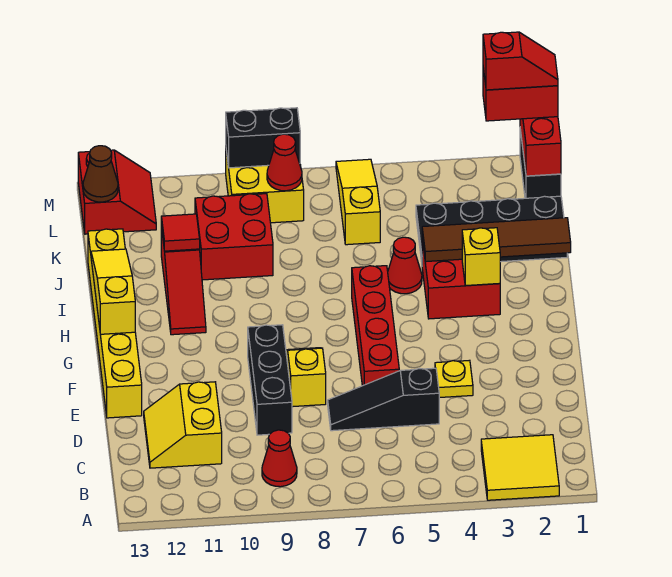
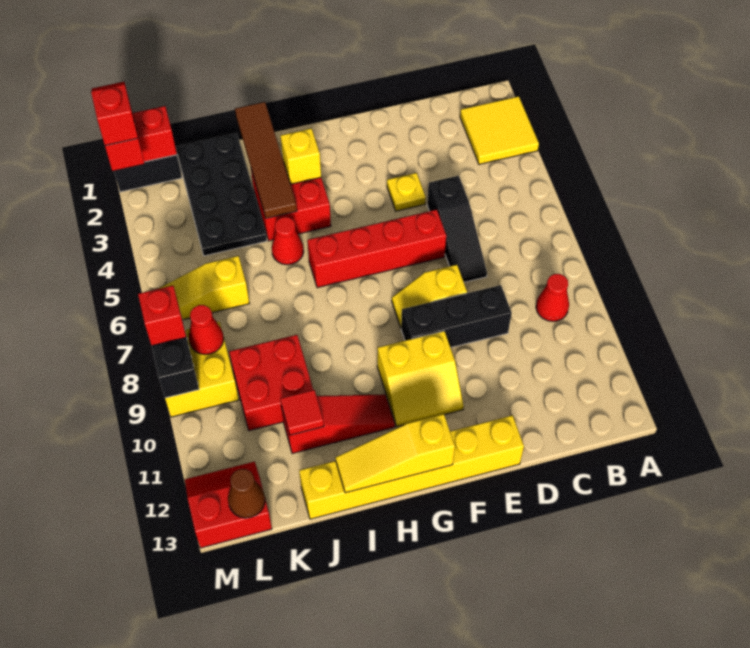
yellow slope C11:D12 level 1 top 11 -> yellow slope F10:G11 level 1 top 10
none -> red brick M8 level 3

